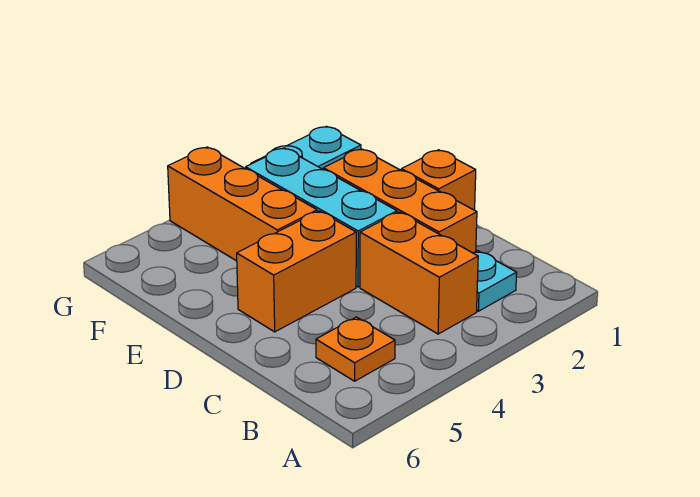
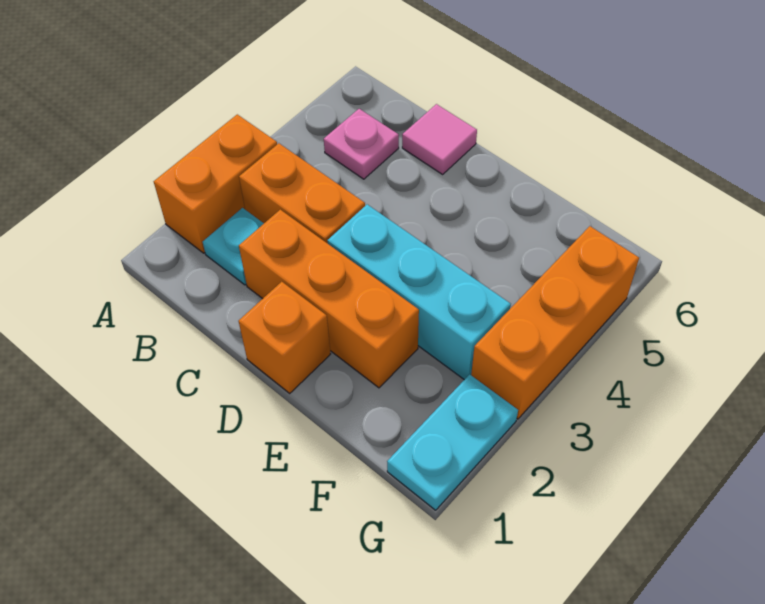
orange plate B5 level 1 -> pink plate B5 level 1
none -> pink tile C6 level 1
orange brick D4:D5 level 1 -> orange brick A2:A3 level 1
orange brick E4:G4 level 1 -> orange brick G3:G5 level 1

